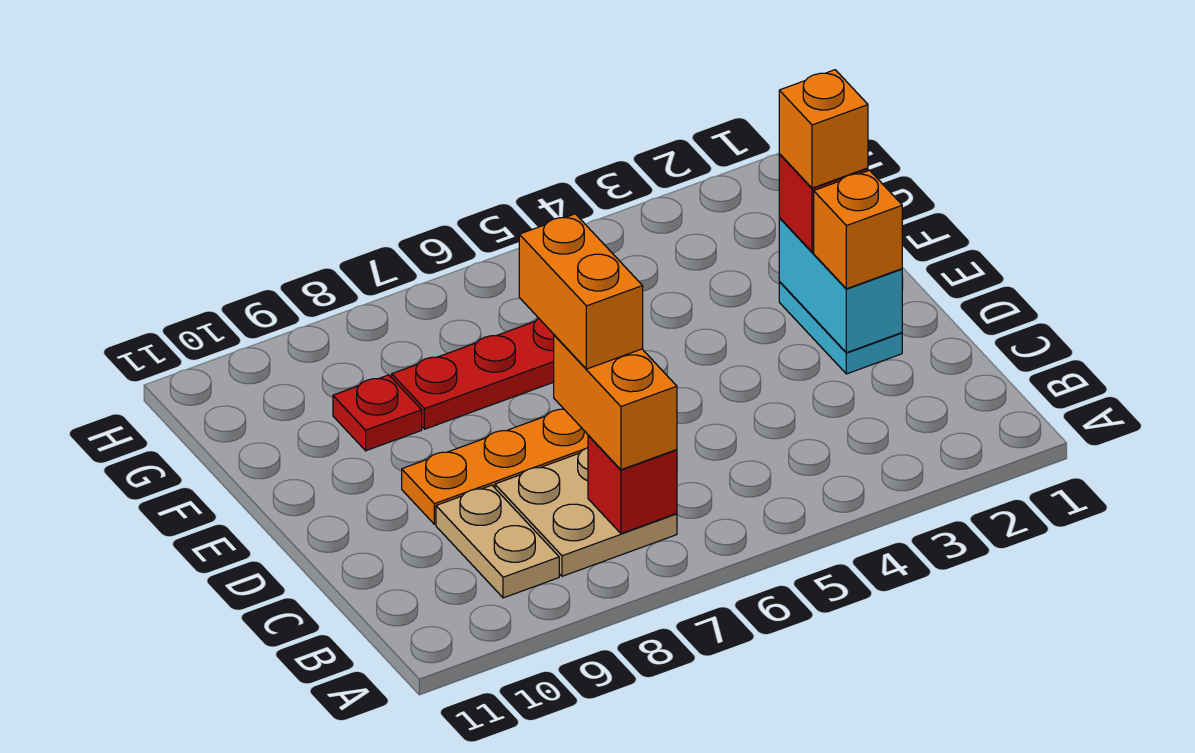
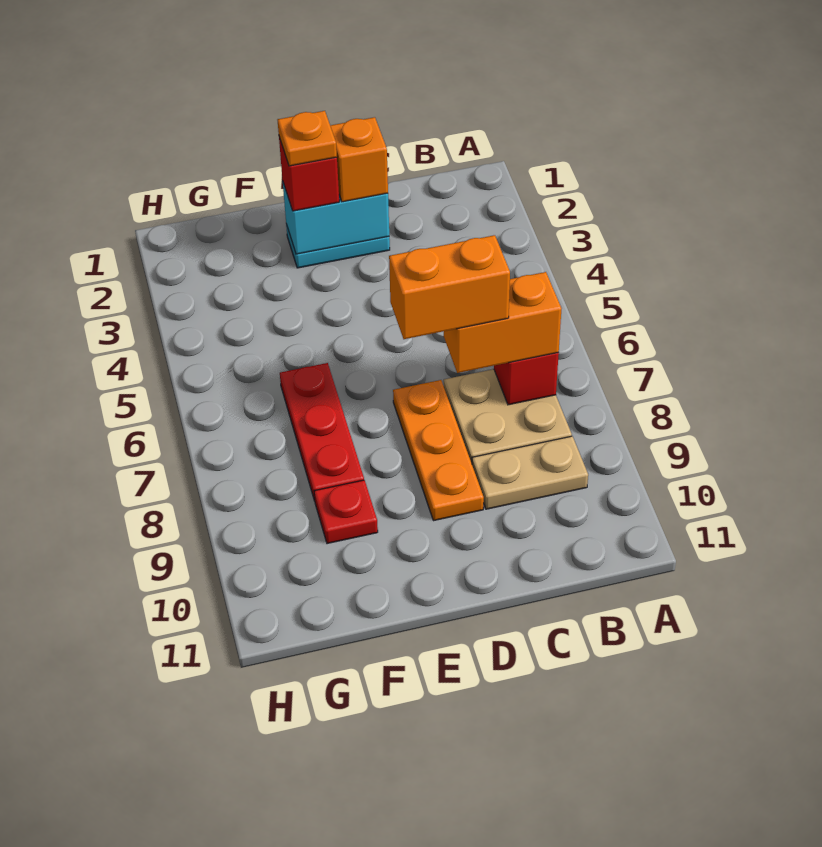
orange brick E2 level 4 -> orange plate E2 level 4

